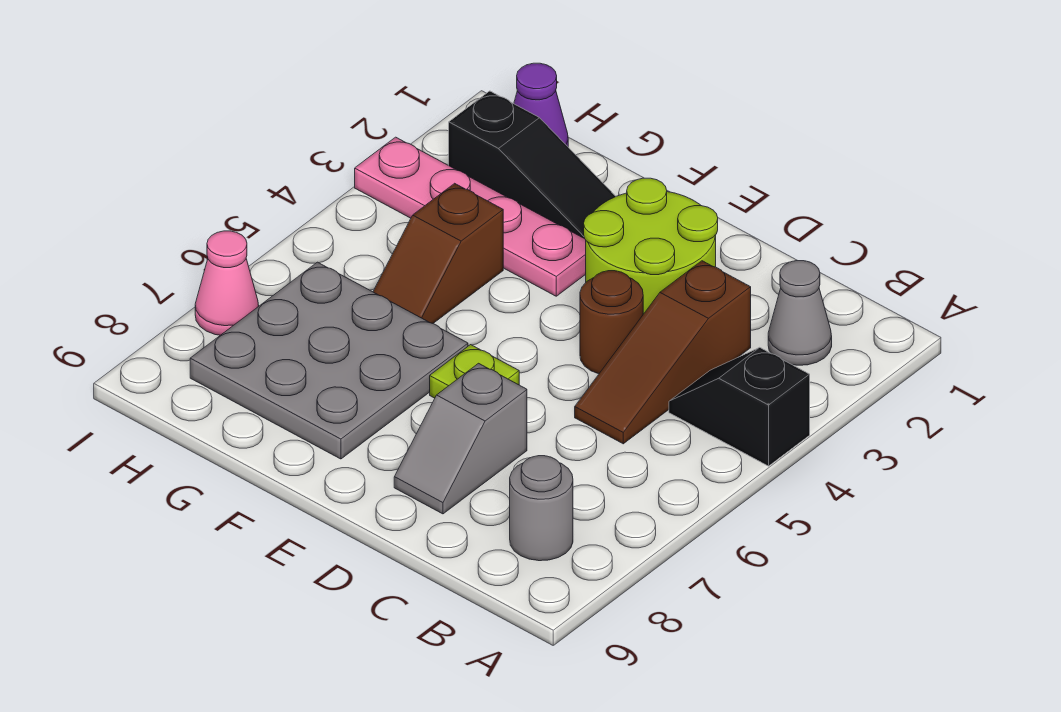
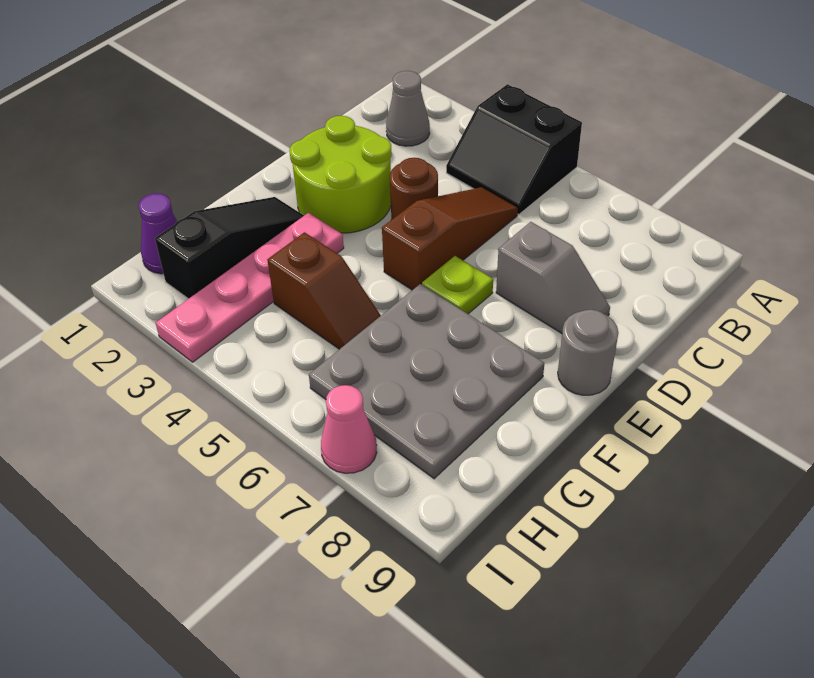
black slope A4:B4 level 1 top A -> black slope A4:B5 level 1 top A
grey round brick B8 level 1 -> grey round brick E9 level 1
brown slope C3:C5 level 1 top 3 -> brown slope C5:E5 level 1 top E

